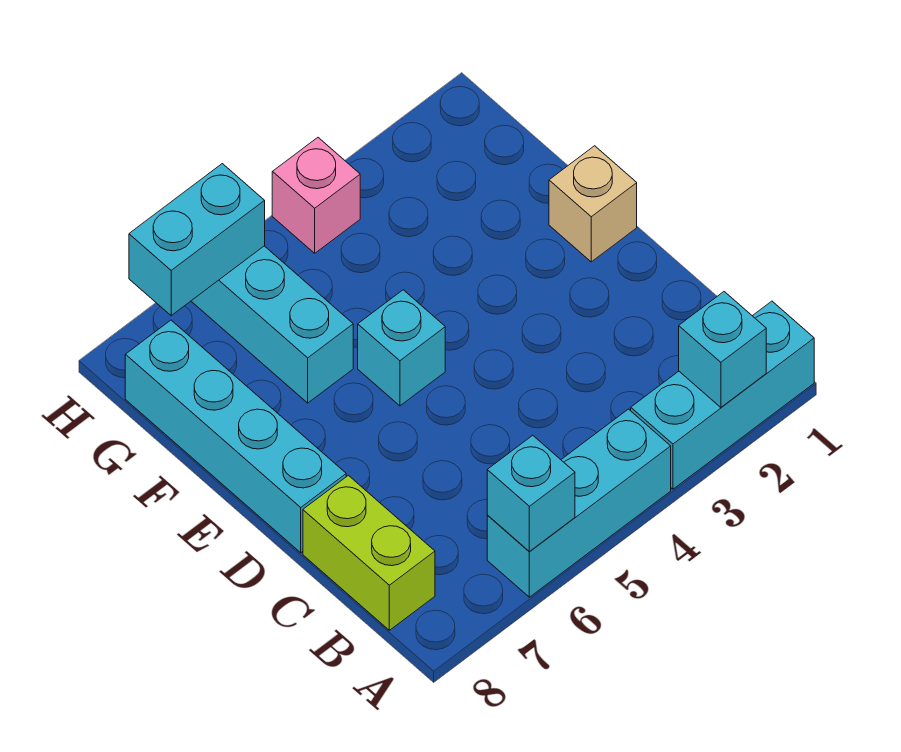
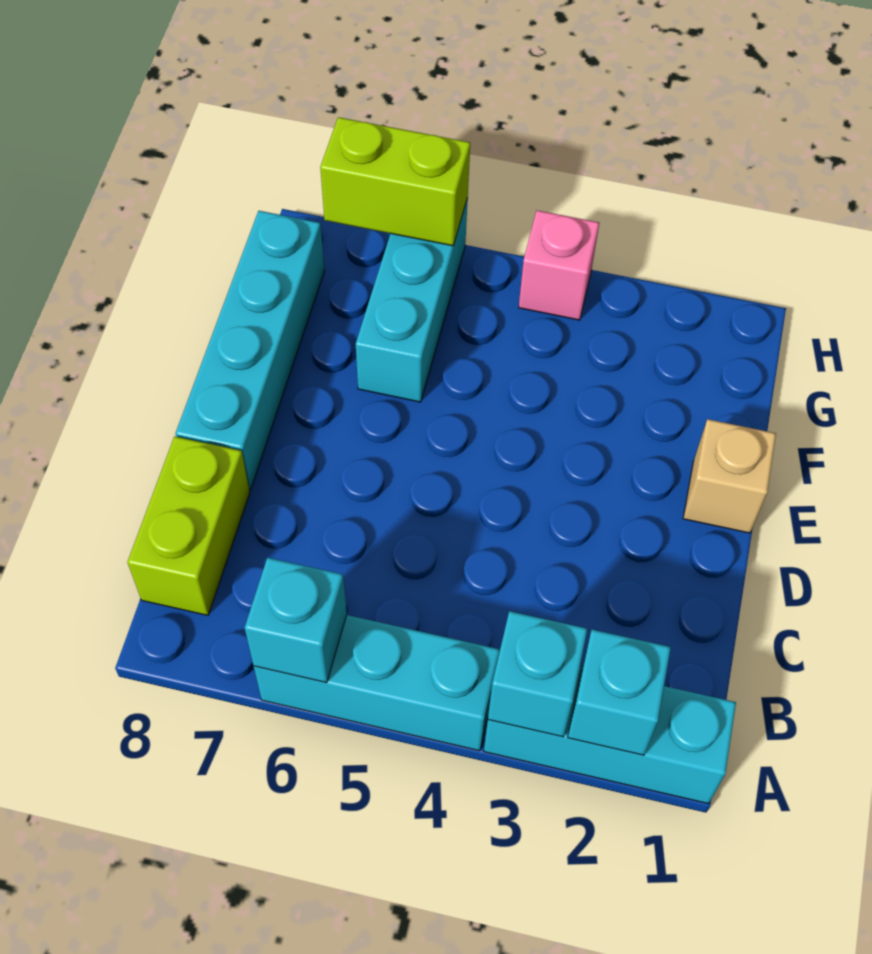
cyan brick E5 level 1 -> cyan brick A3 level 2
cyan brick H6:H7 level 2 -> lime brick H6:H7 level 2

